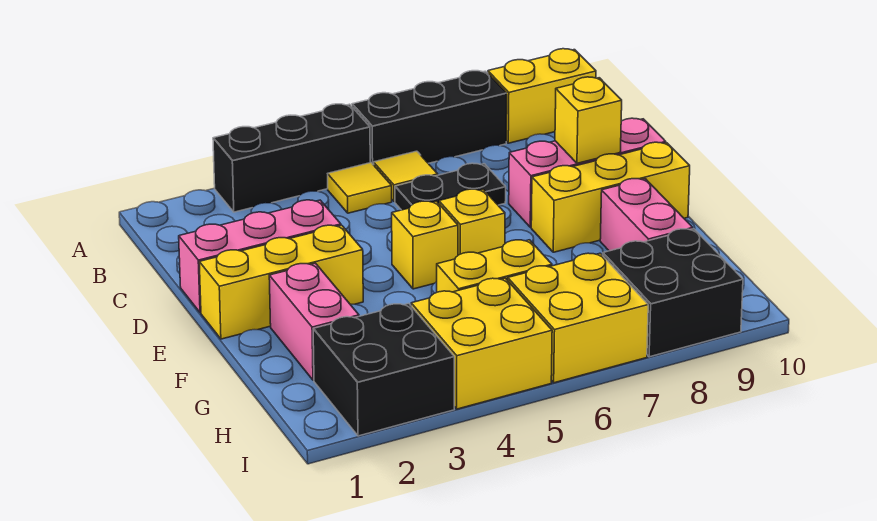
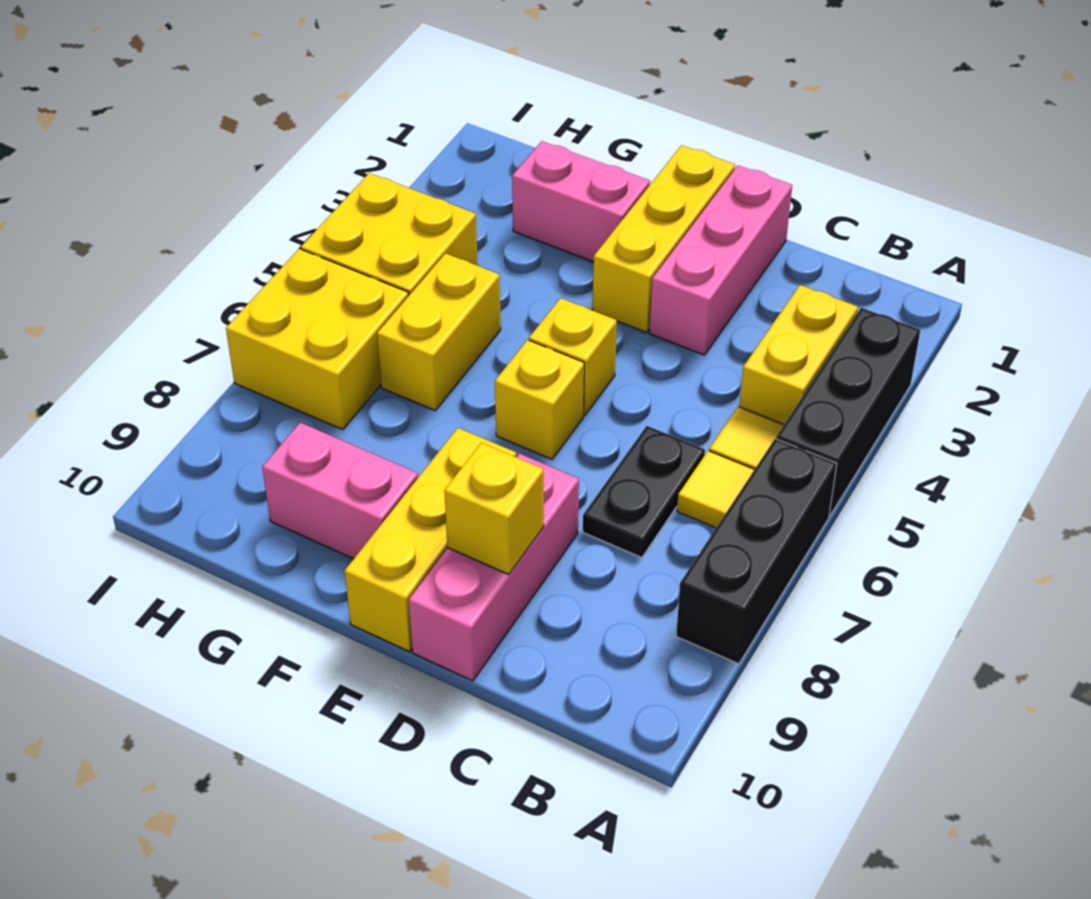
yellow brick A9:A10 level 1 -> yellow brick B3:B4 level 1
black brick H2:I3 level 1 -> none
black brick H8:I9 level 1 -> none

